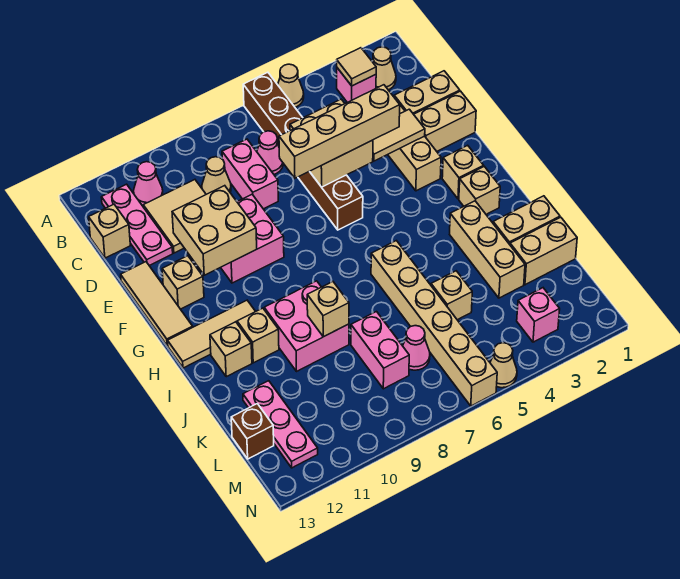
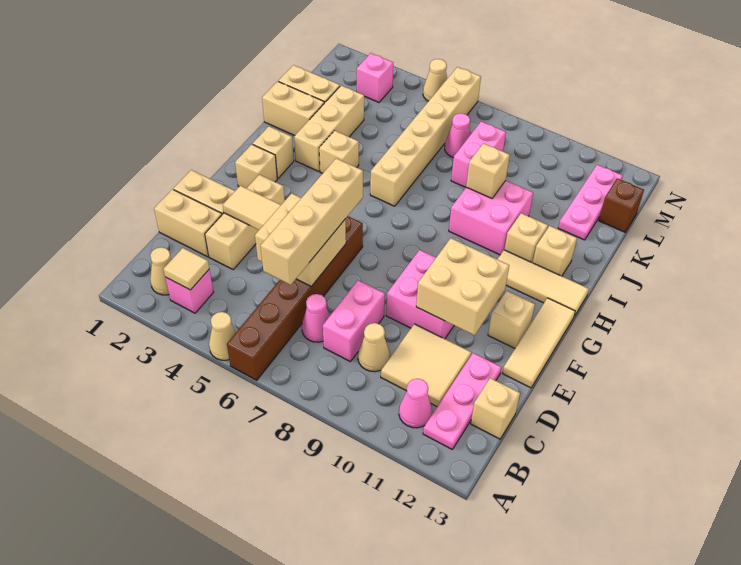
tan brick E4:E7 level 3 -> tan brick C6:F6 level 3
tan brick K5 level 1 -> tan brick I4 level 1

